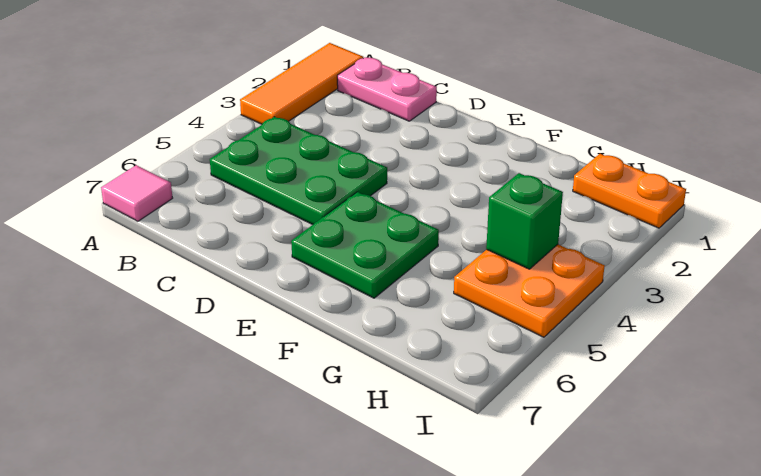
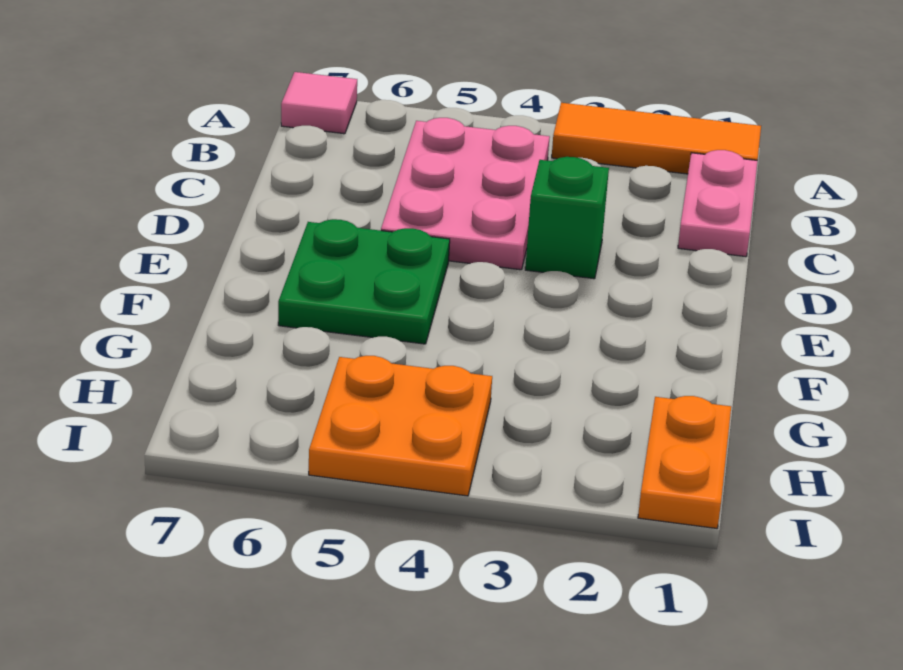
green plate B4:D5 level 1 -> pink plate B4:D5 level 1
green brick H4 level 2 -> green brick D3 level 1

